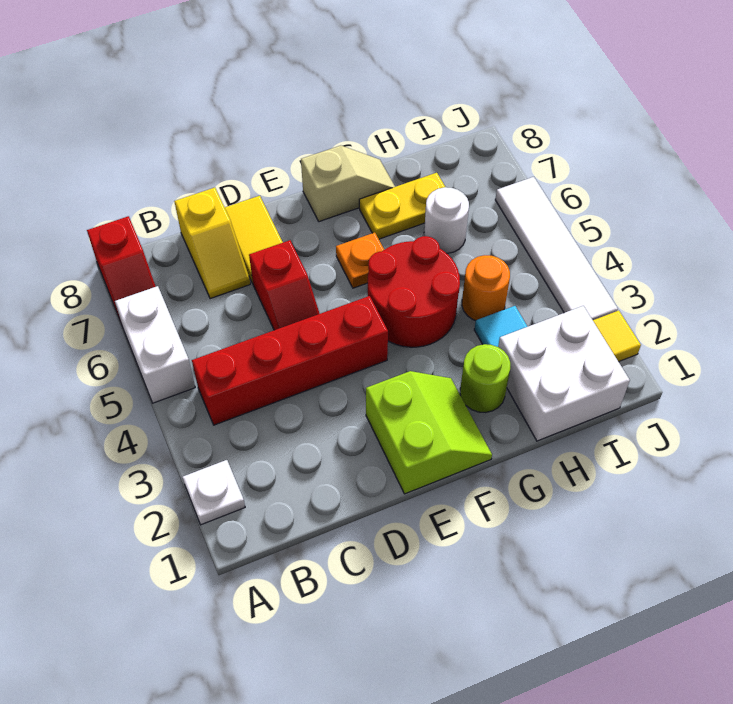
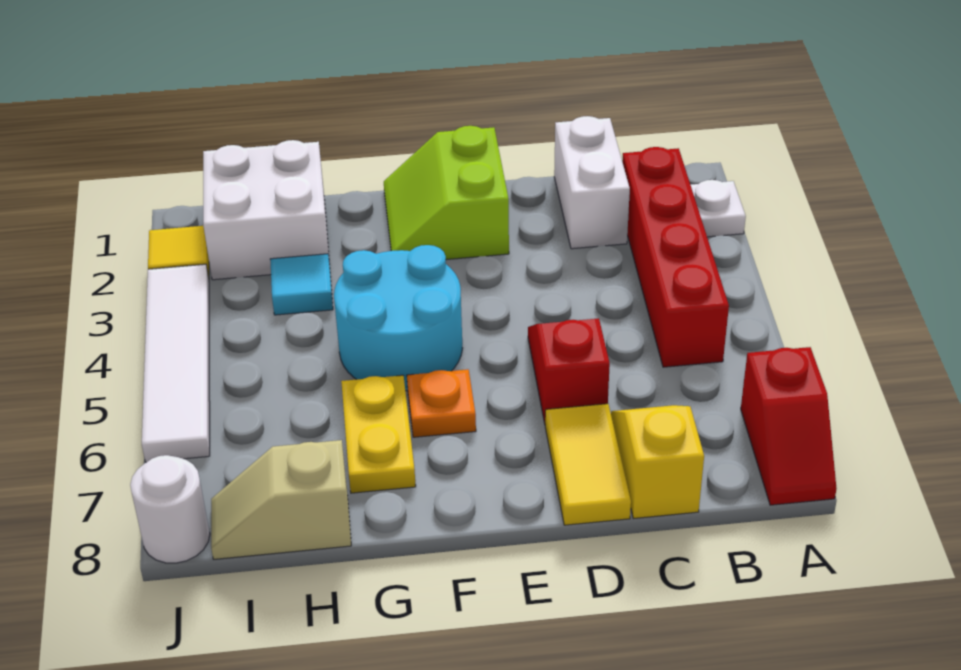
white brick A5:A6 level 1 -> white brick C1:C2 level 1
red slope A7:A8 level 1 top 8 -> red slope A7:A8 level 1 top 7
red brick B4:E4 level 1 -> red brick B2:B5 level 1
red round brick F4:G5 level 1 -> cyan round brick F4:G5 level 1
tan slope F8:G8 level 1 top F -> tan slope H8:I8 level 1 top H
lime round brick G2 level 1 -> none
yellow plate G7:H7 level 1 -> yellow plate G6:G7 level 1
orange round brick H4 level 1 -> none
white round brick H6 level 1 -> white round brick J8 level 1

